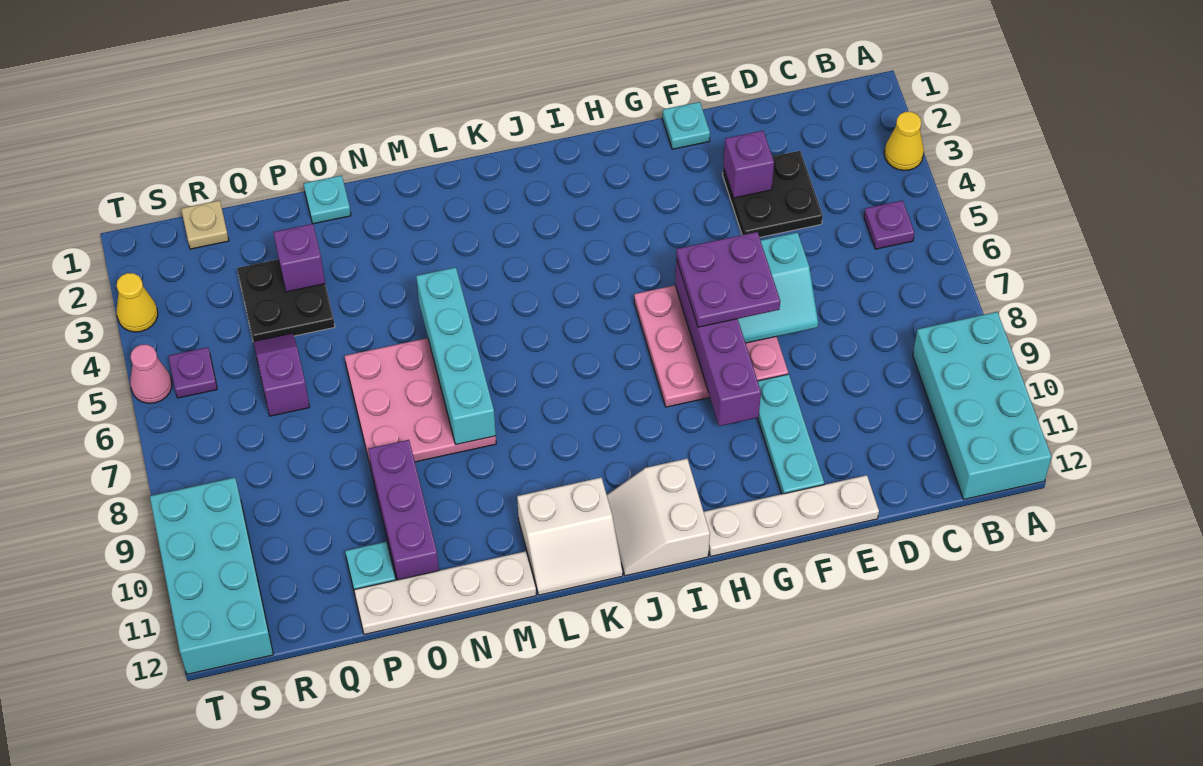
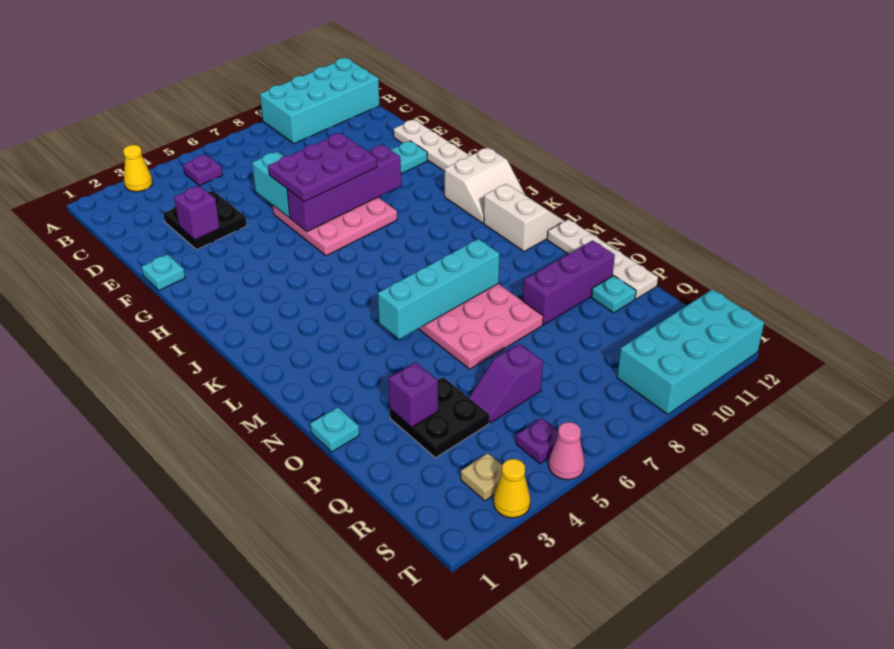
purple plate F6:G7 level 3 -> purple plate F6:G8 level 3
tan plate R1 level 1 -> tan plate S3 level 1

